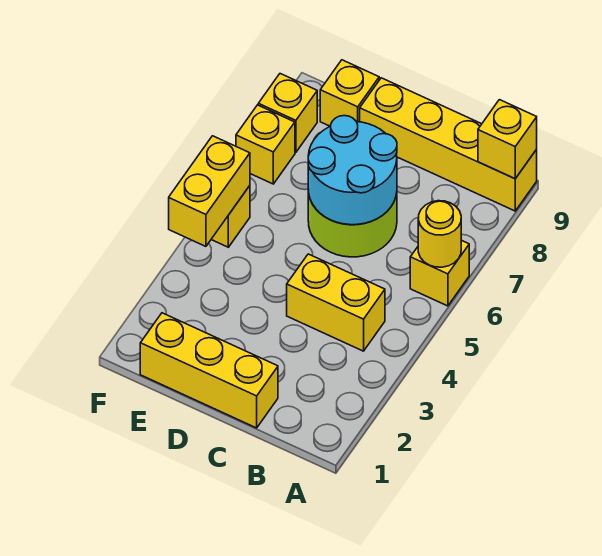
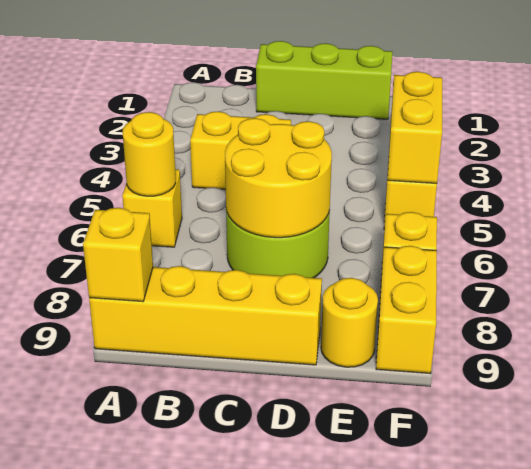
yellow brick C1:E1 level 1 -> lime brick C1:E1 level 1
cyan round brick C6:D7 level 2 -> yellow round brick C6:D7 level 2
yellow brick E9 level 1 -> yellow round brick E9 level 1
yellow brick F8 level 1 -> yellow brick F8:F9 level 1

